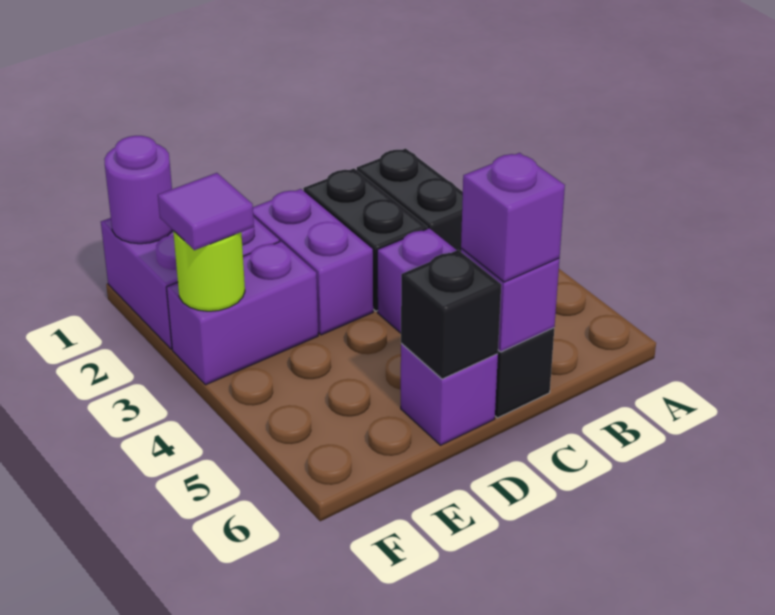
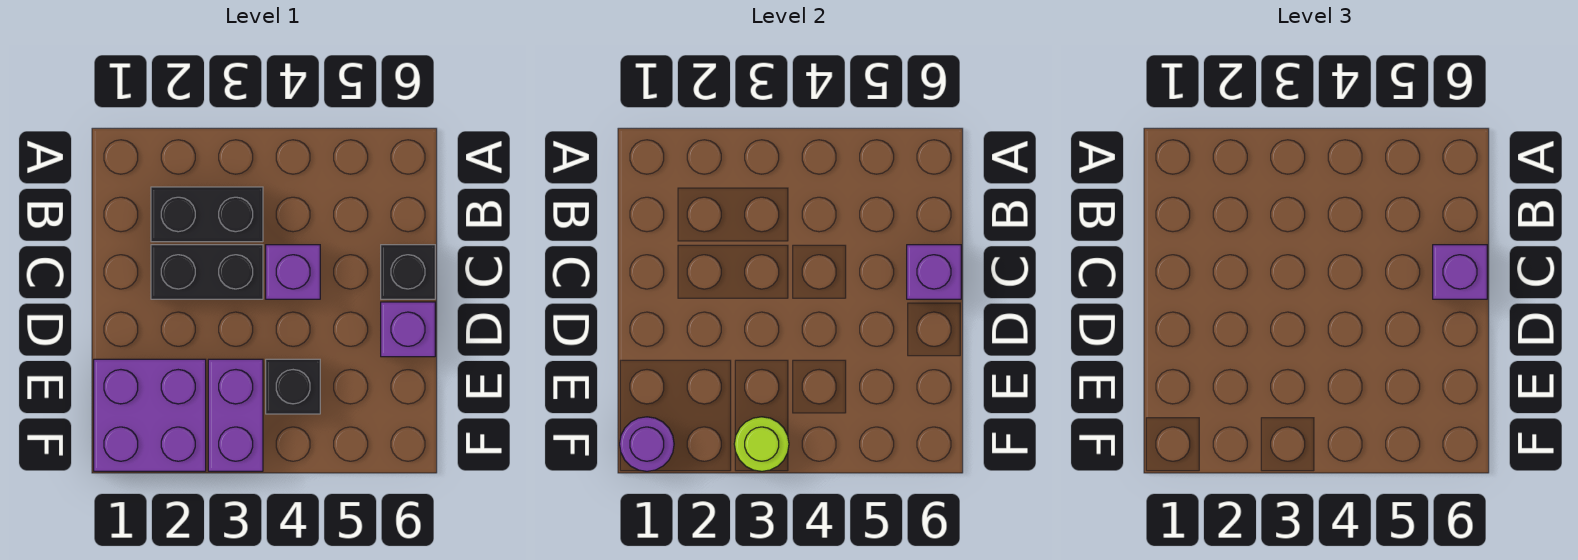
purple brick D2:D3 level 1 -> none
black brick D6 level 2 -> black brick E4 level 1
purple tile F3 level 3 -> none

